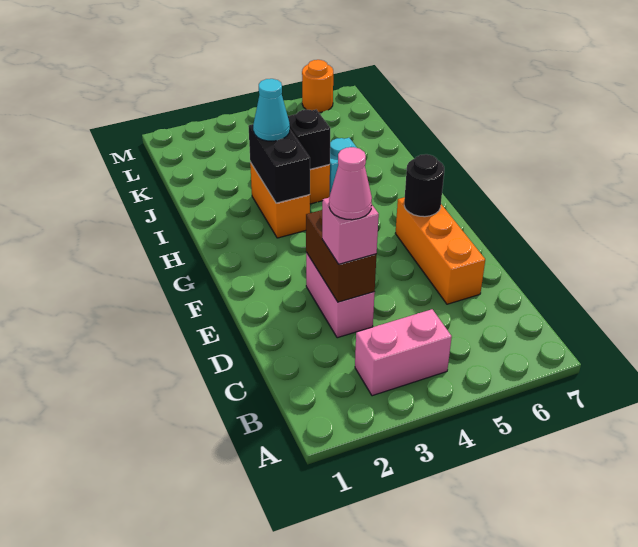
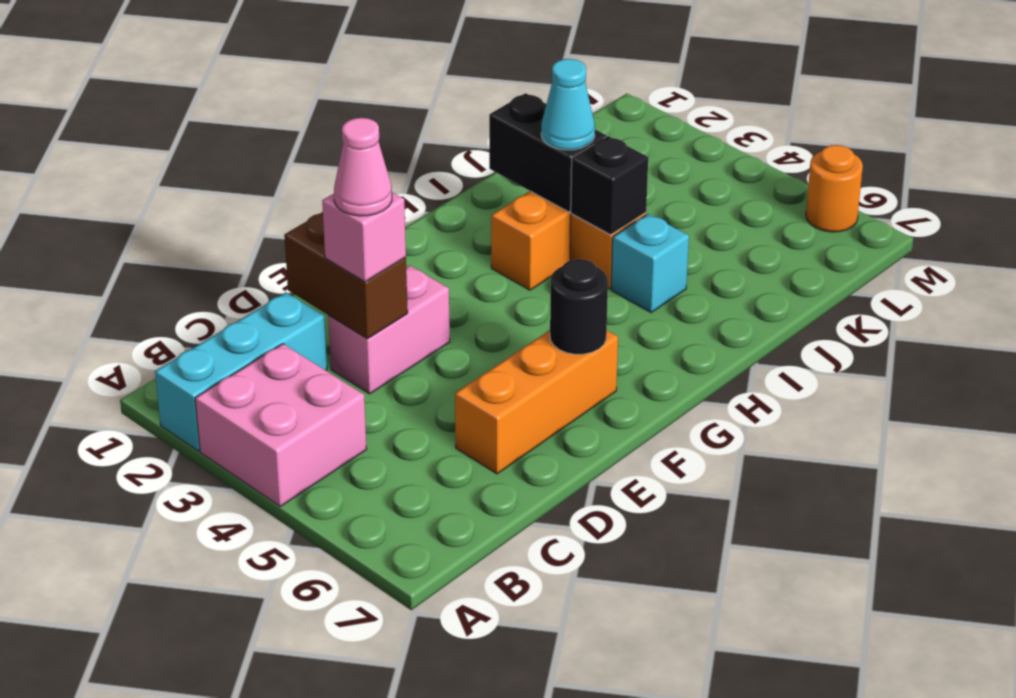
none -> cyan brick A2:C2 level 1
pink brick B3:B4 level 1 -> pink brick A3:B4 level 1
brown brick D3:E3 level 2 -> brown brick D2:D3 level 2
black brick H3:I3 level 2 -> black brick I2:I3 level 2

